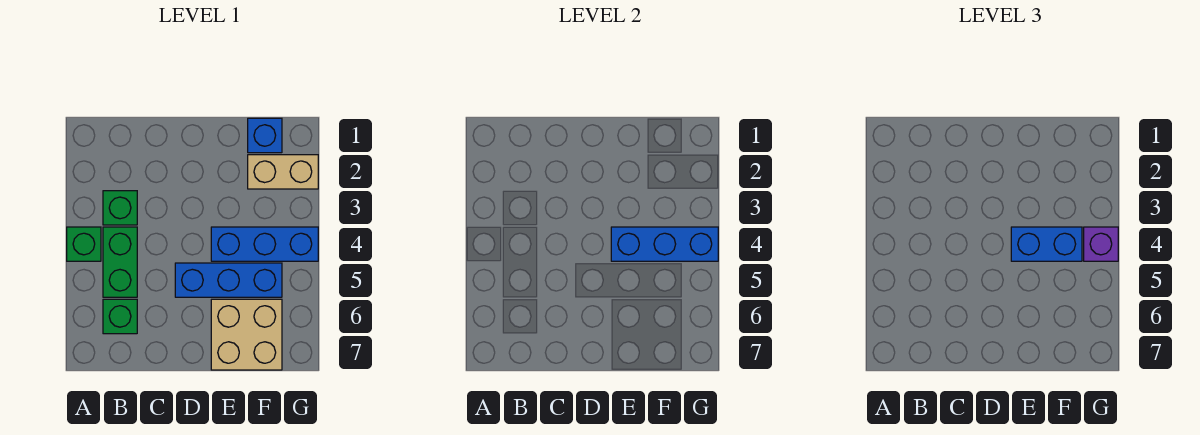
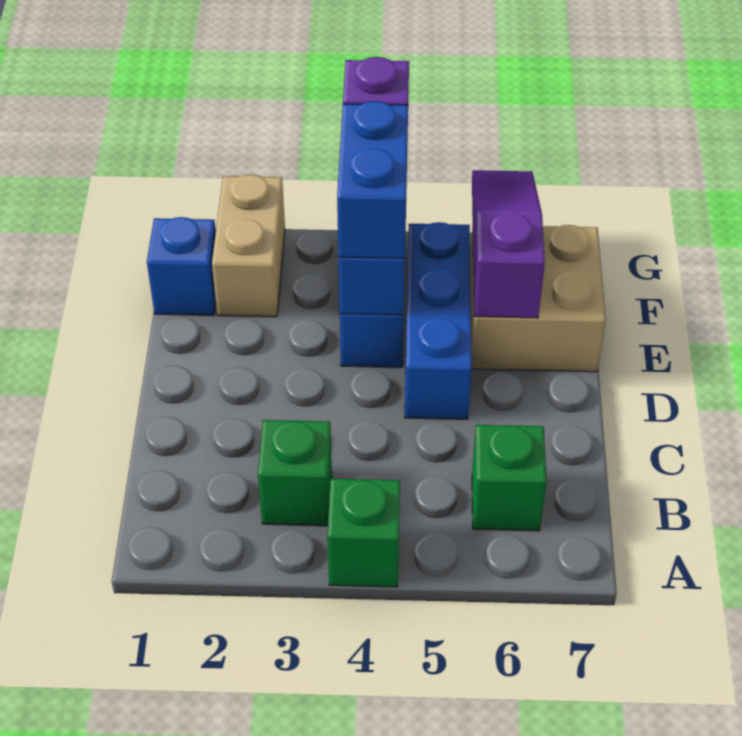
green brick B4:B5 level 1 -> none
none -> purple slope E6:G6 level 2 top E

